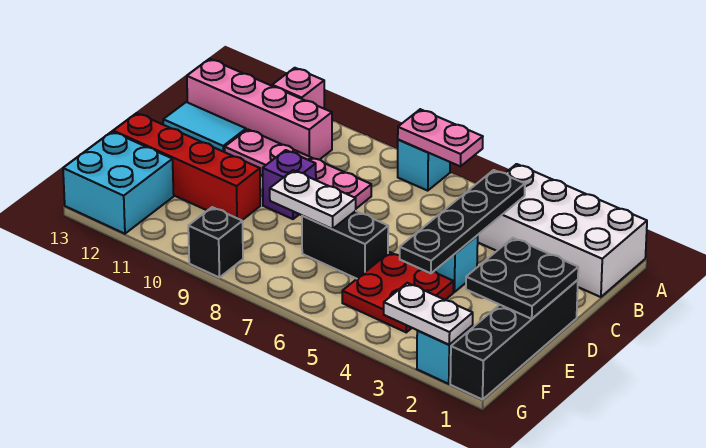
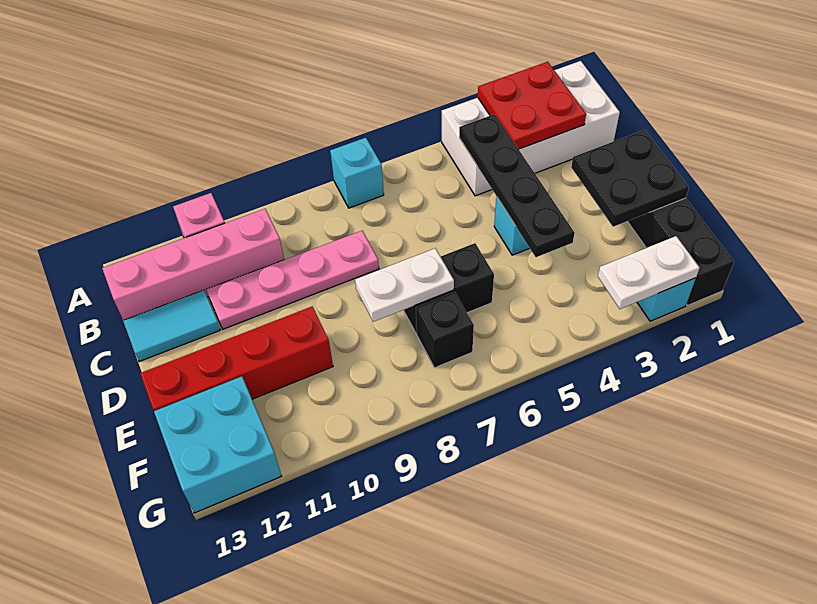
pink plate A6:A7 level 2 -> none
purple brick D9 level 1 -> none
red plate E4:F5 level 1 -> red plate A2:B3 level 2
black brick G9 level 1 -> black brick F7 level 1

